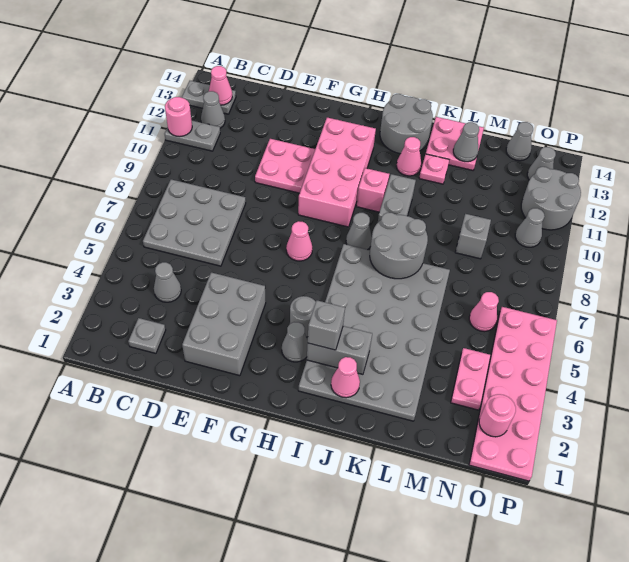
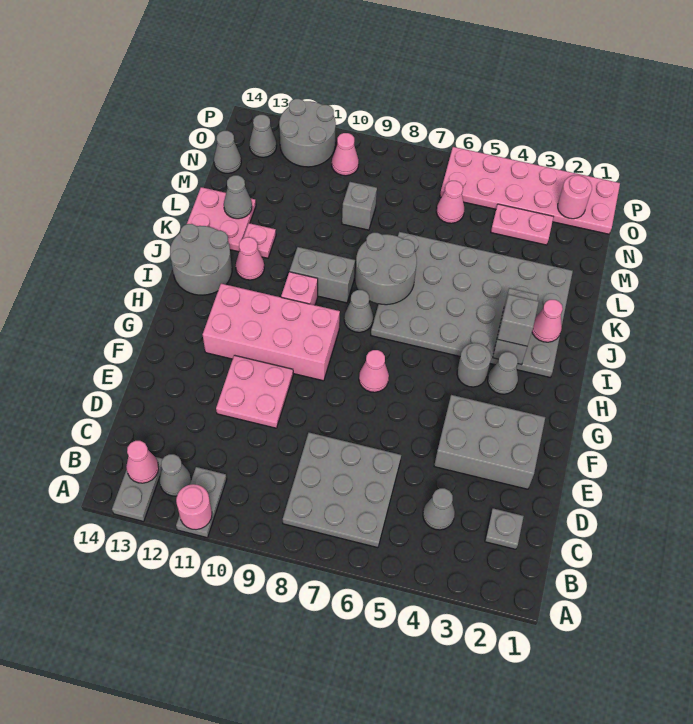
grey cone O10 level 1 -> pink cone O10 level 1

